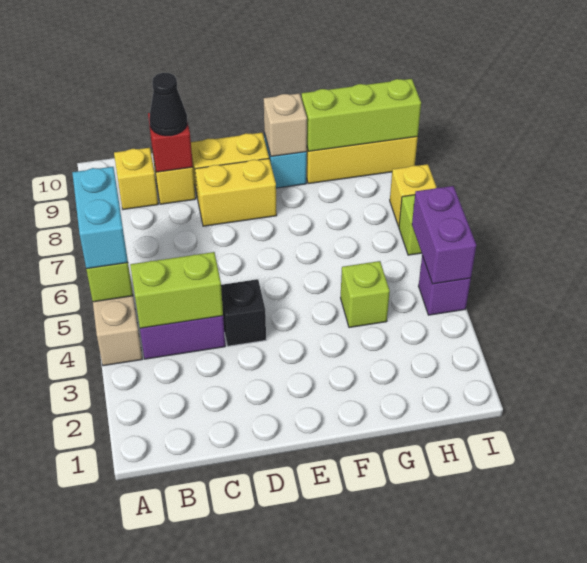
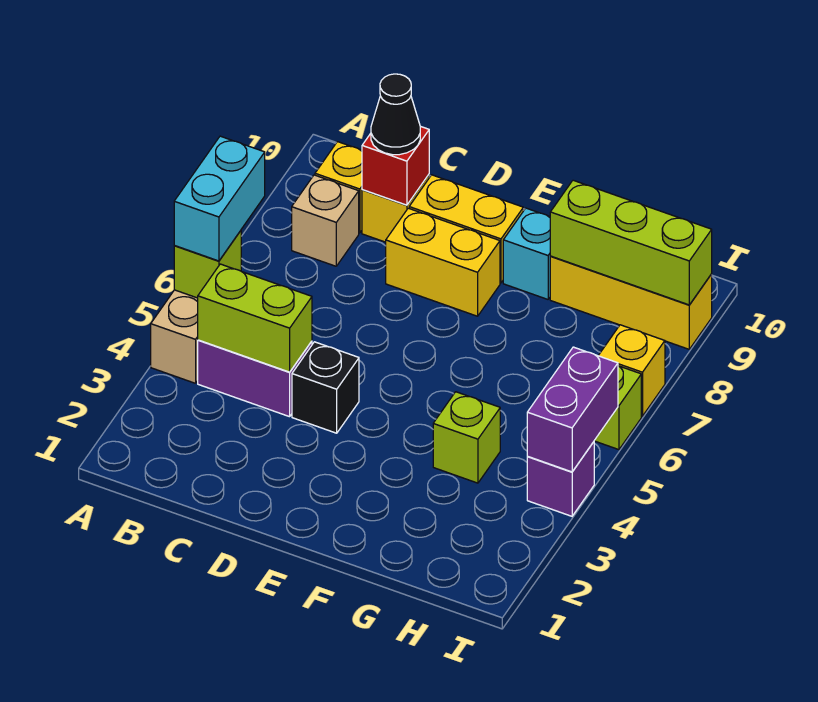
tan brick F9 level 2 -> tan brick B8 level 1

